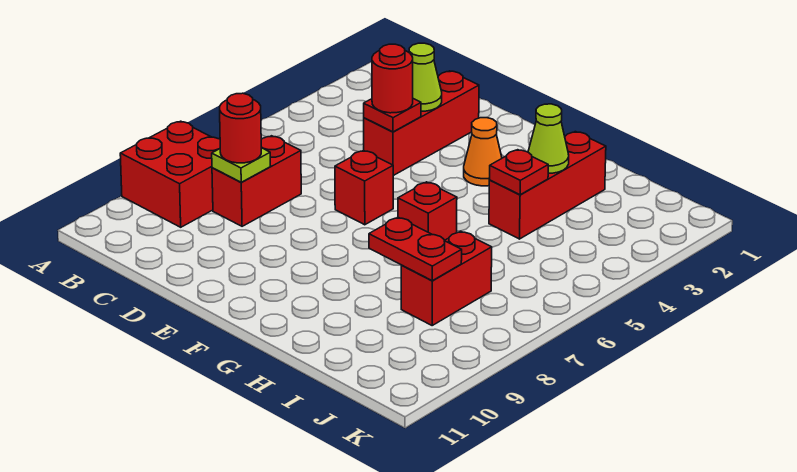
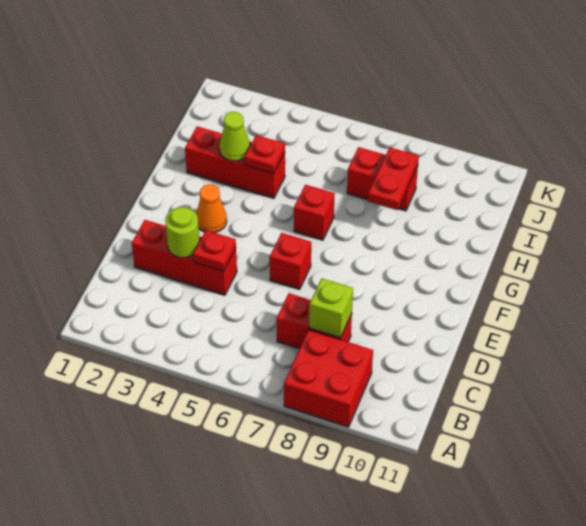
lime plate C8 level 2 -> lime brick C8 level 2
red round brick C8 level 3 -> none
lime cone D3 level 2 -> lime round brick D3 level 2
red round brick D4 level 3 -> none

